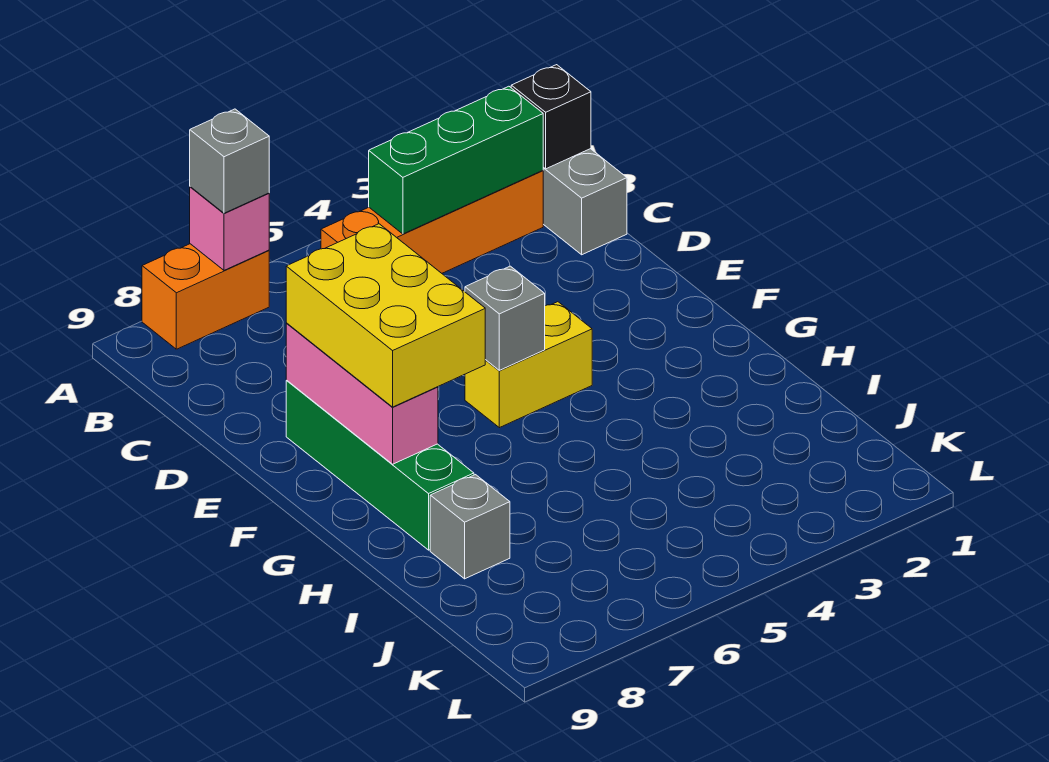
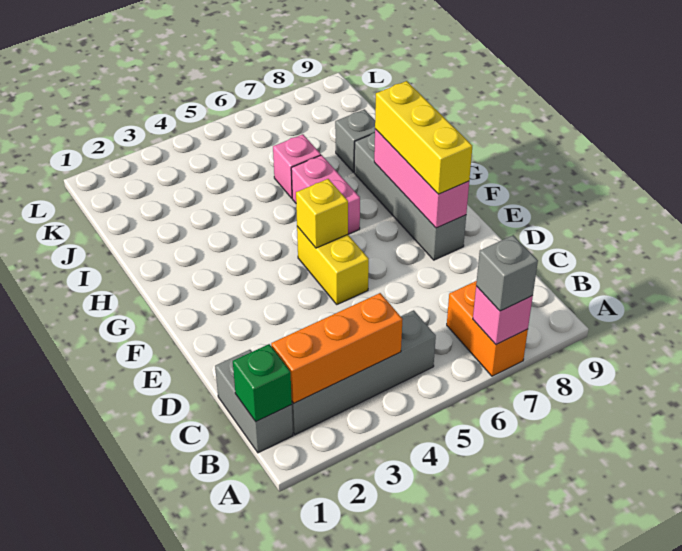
orange brick A7:A8 level 1 -> orange brick A7:B7 level 1
black brick B1 level 2 -> green brick B1 level 2
orange brick B2:B5 level 1 -> grey brick B2:B5 level 1
green brick B2:B4 level 2 -> orange brick B2:B4 level 2
yellow brick E7:G8 level 3 -> yellow brick E8:G8 level 3
green brick E8:H8 level 1 -> grey brick E8:H8 level 1
yellow brick F4:F5 level 1 -> yellow brick E5:F5 level 1
grey brick F5 level 2 -> yellow brick F5 level 2
none -> pink brick G6:H6 level 1
none -> pink brick I6 level 1

